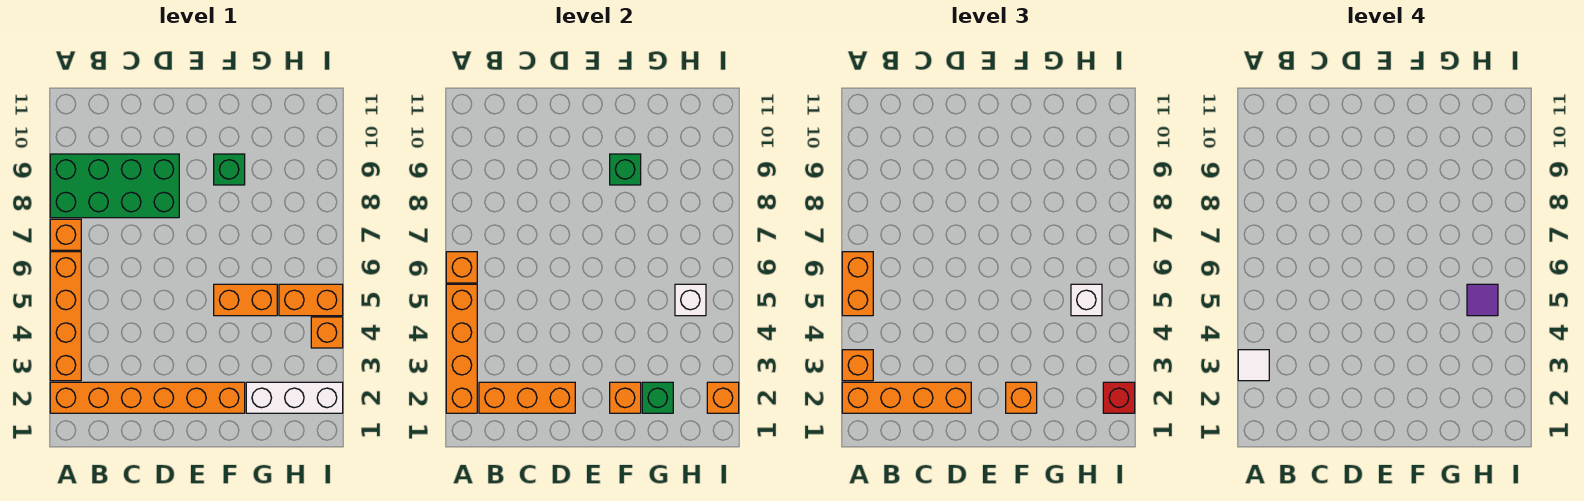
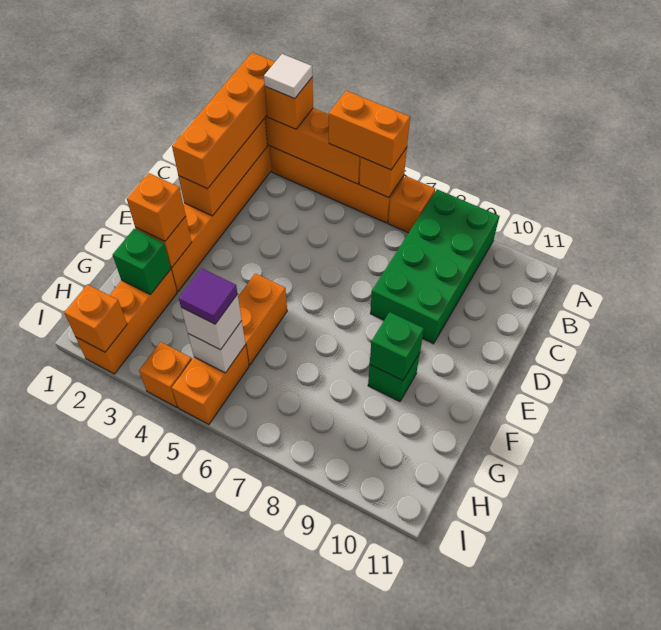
white brick G2:I2 level 1 -> orange brick G2:I2 level 1
red brick I2 level 3 -> none

